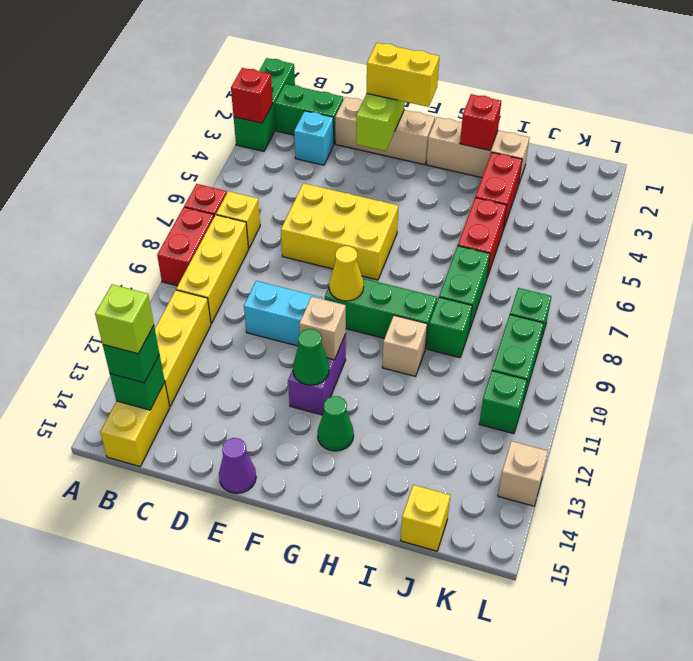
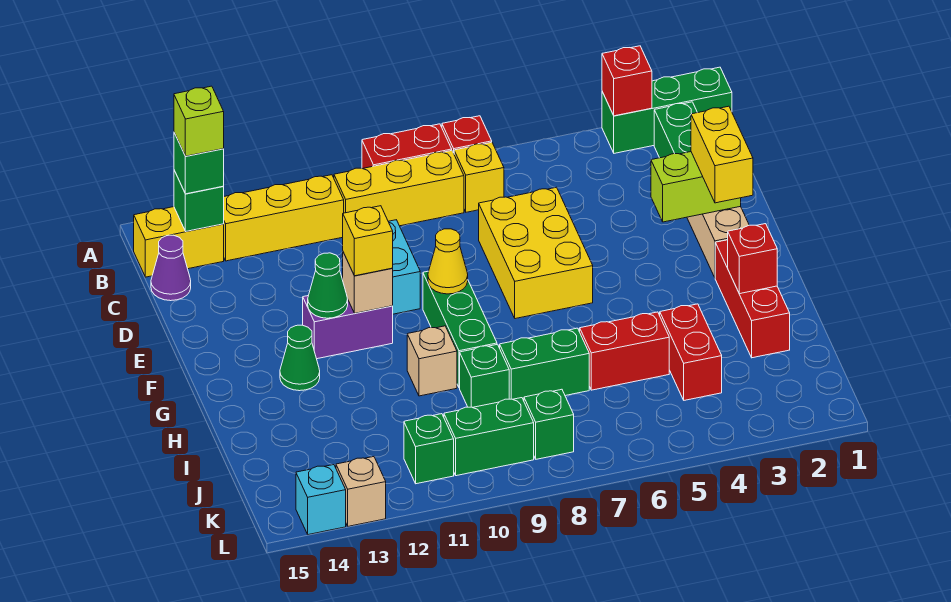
cyan brick C3 level 1 -> cyan brick L14 level 1
purple cone E15 level 1 -> purple cone C15 level 1
tan brick G2:I2 level 1 -> red brick G2:I2 level 1
red brick I3:I4 level 1 -> red brick I4:J4 level 1
yellow brick J15 level 1 -> yellow brick F11 level 3

